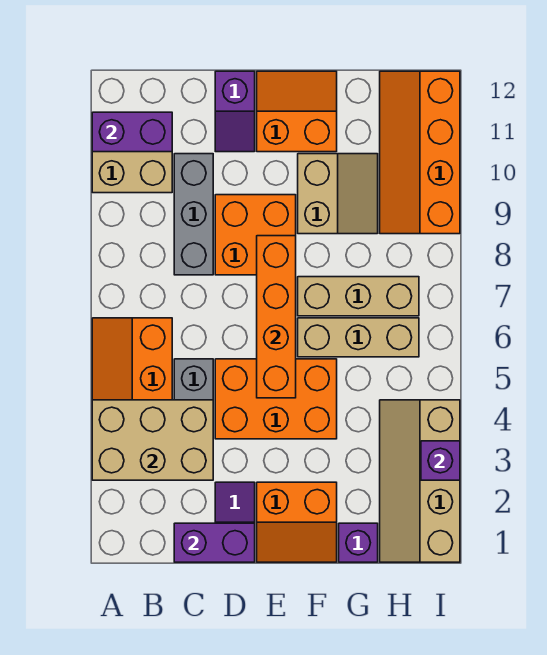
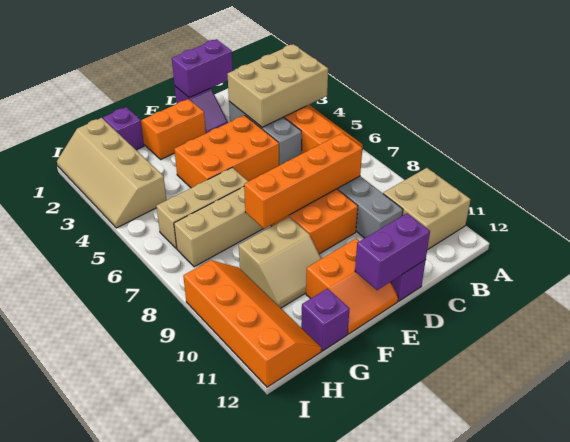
purple brick A11:B11 level 2 -> purple brick D12:E12 level 2
orange brick E5:E8 level 2 -> orange brick C8:F8 level 2
tan slope F9:G10 level 1 top F -> tan slope F9:G10 level 1 top 9
tan slope H1:I4 level 1 top I -> tan slope H1:I4 level 1 top H
purple brick I3 level 2 -> purple brick G12 level 1

